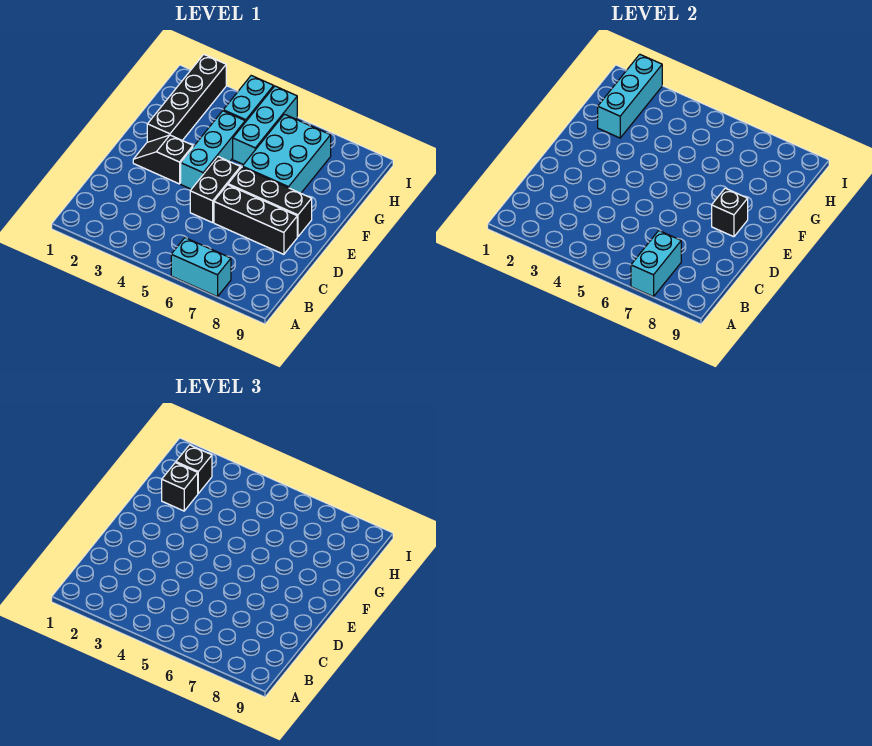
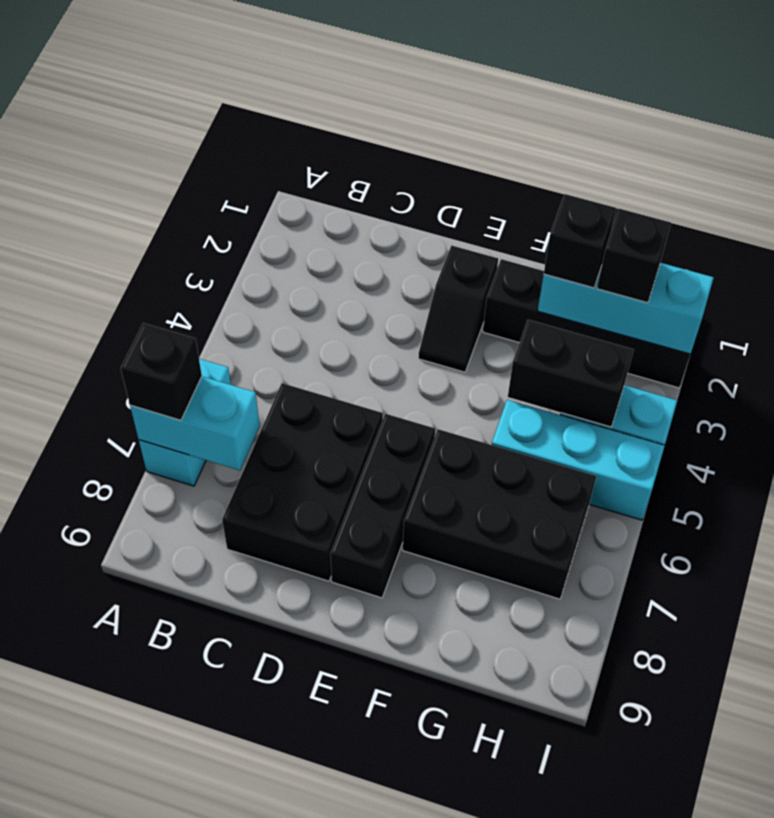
black brick D5:E5 level 1 -> black brick G4:H4 level 2
black brick D6:D8 level 1 -> black brick C6:D8 level 1
black slope E2:E3 level 1 top 3 -> black slope E2:E3 level 1 top 2
cyan brick E4:G4 level 1 -> none
black brick E8 level 2 -> black brick A7 level 3
cyan brick F6:H7 level 1 -> black brick F6:H7 level 1

